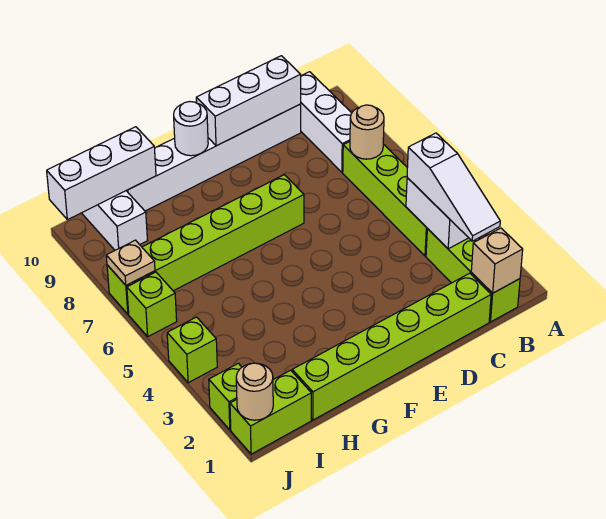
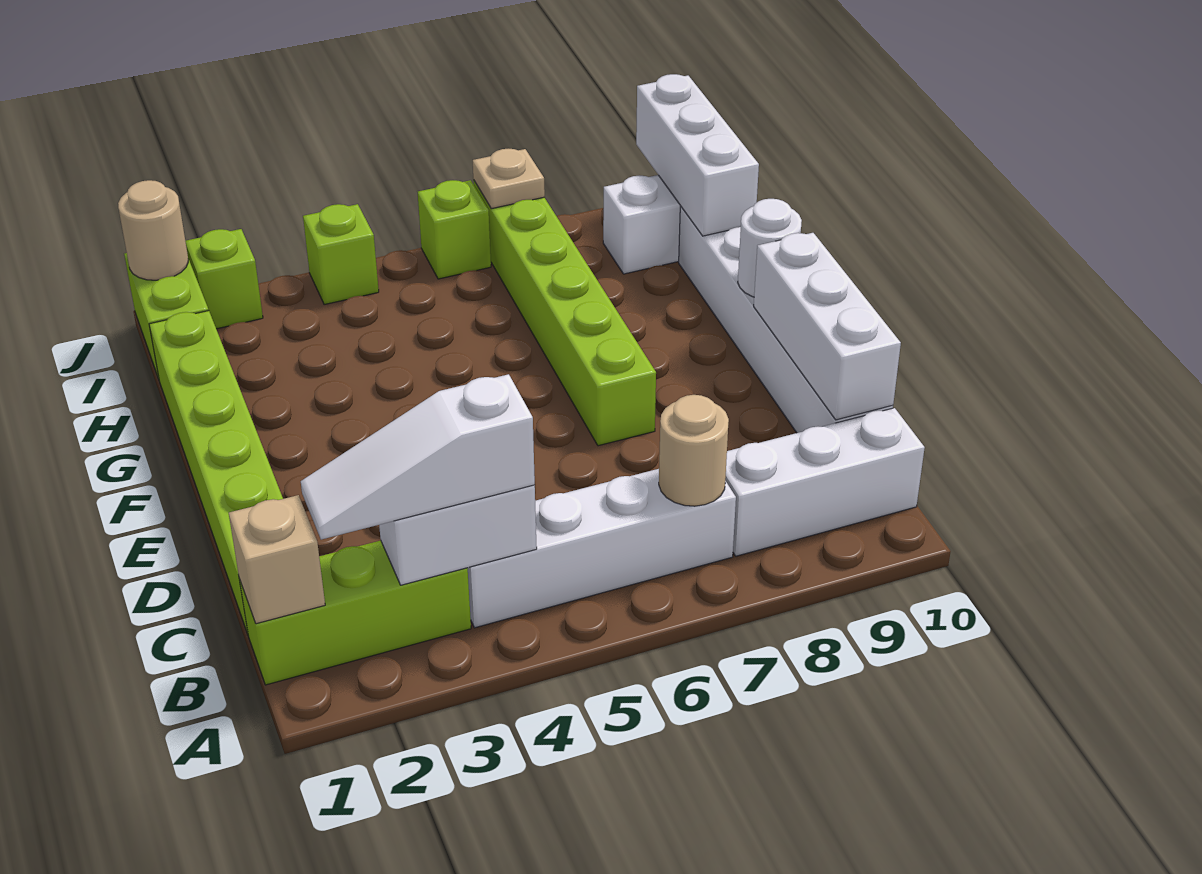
lime brick B4:B7 level 1 -> white brick B4:B7 level 1

